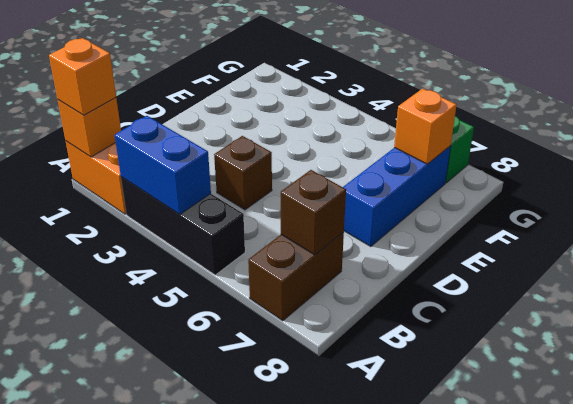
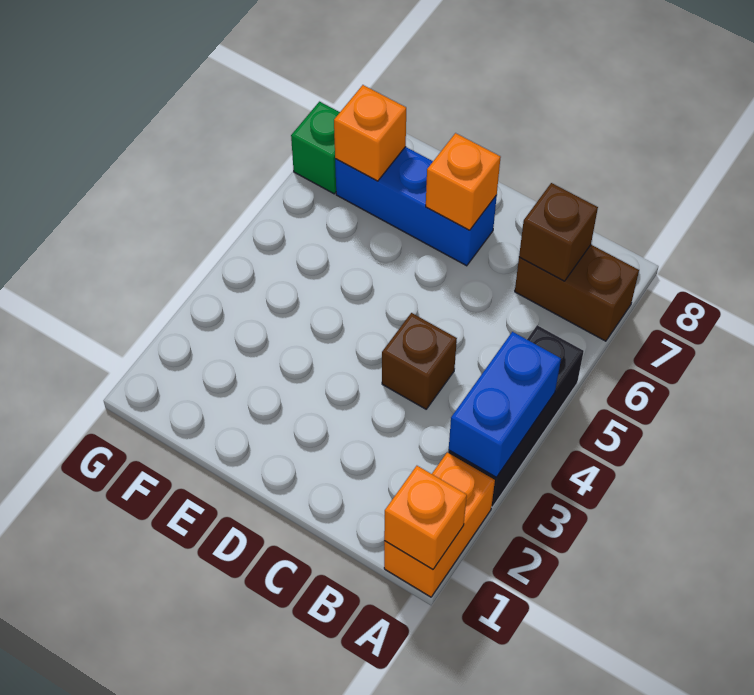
orange brick A1 level 3 -> orange brick D7 level 2

